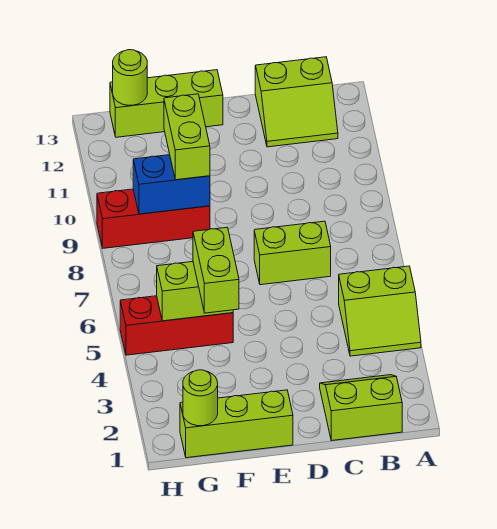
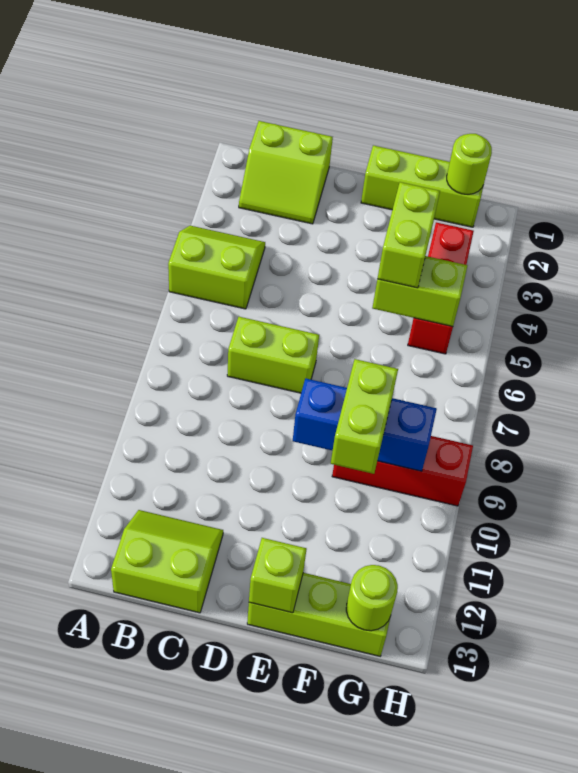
none -> lime brick E13 level 2
red brick F5:H5 level 1 -> red brick G3:G5 level 1
blue brick F9:G9 level 2 -> blue brick E9:G9 level 2

